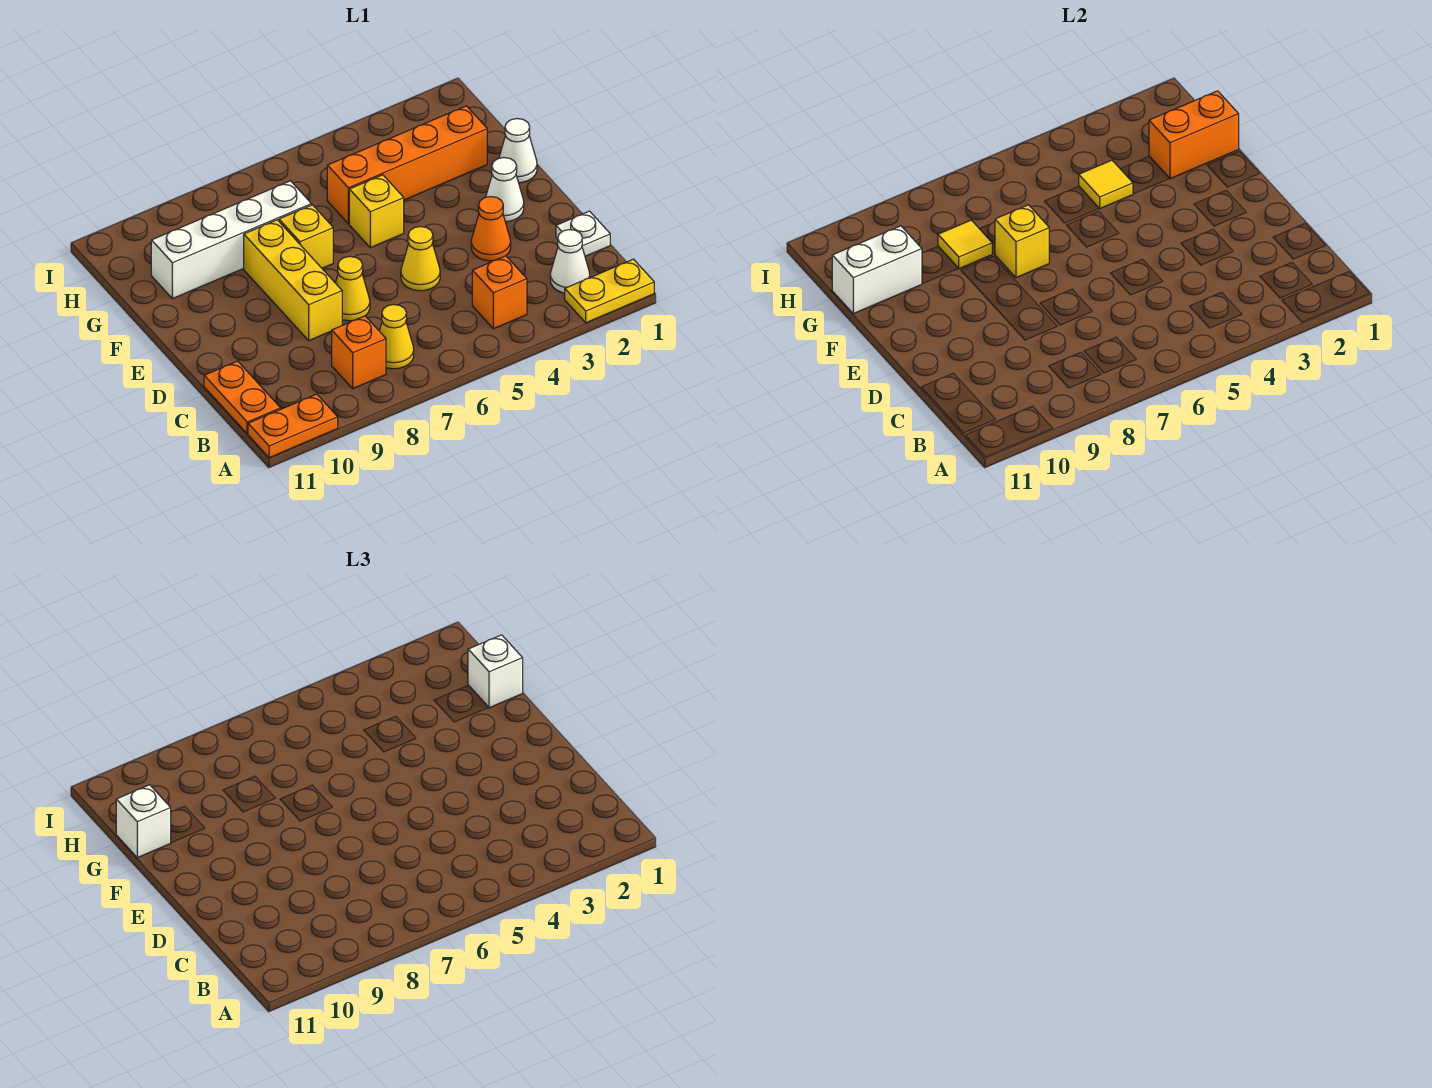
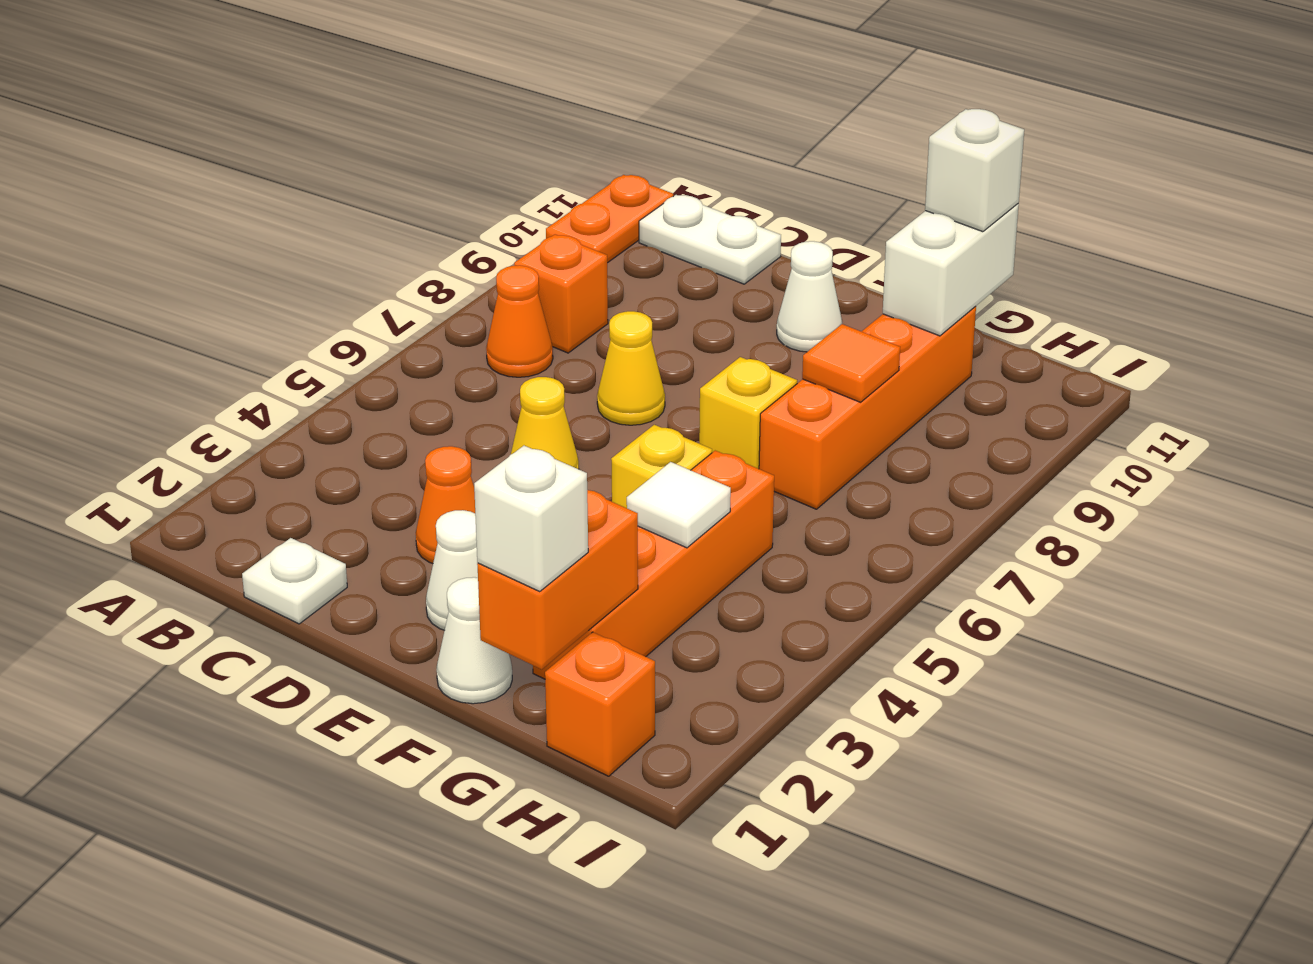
yellow plate A1:A2 level 1 -> none
white cone B2 level 1 -> white cone E10 level 1
orange brick B4 level 1 -> orange brick H1 level 1
yellow cone B7 level 1 -> orange cone B7 level 1
orange plate B11:C11 level 1 -> white plate B11:C11 level 1
yellow brick D8:F8 level 1 -> none
yellow brick F7 level 2 -> none
yellow tile G4 level 2 -> white tile G4 level 2
white brick G7:G10 level 1 -> orange brick G7:G10 level 1
yellow tile G8 level 2 -> orange tile G8 level 2

